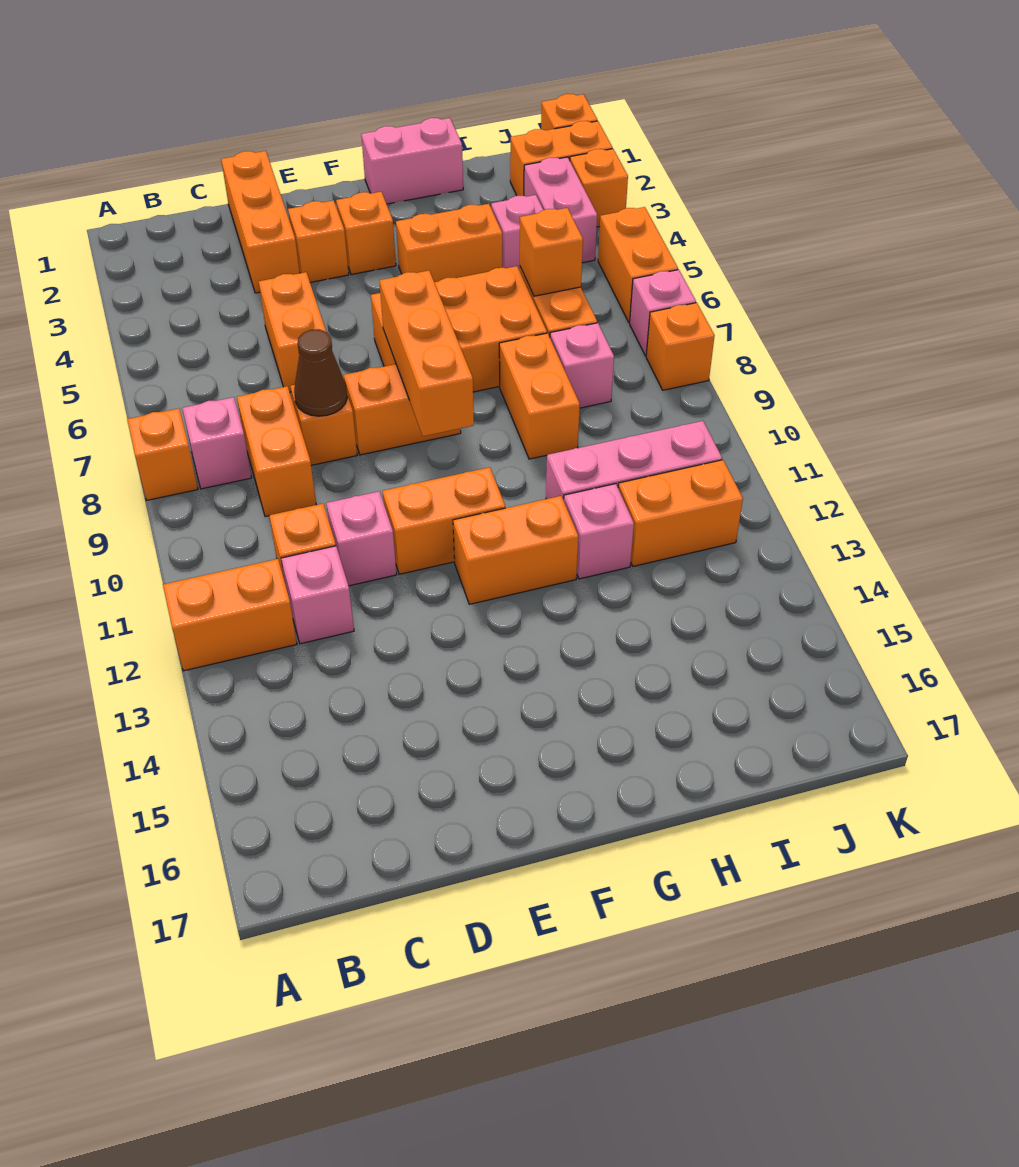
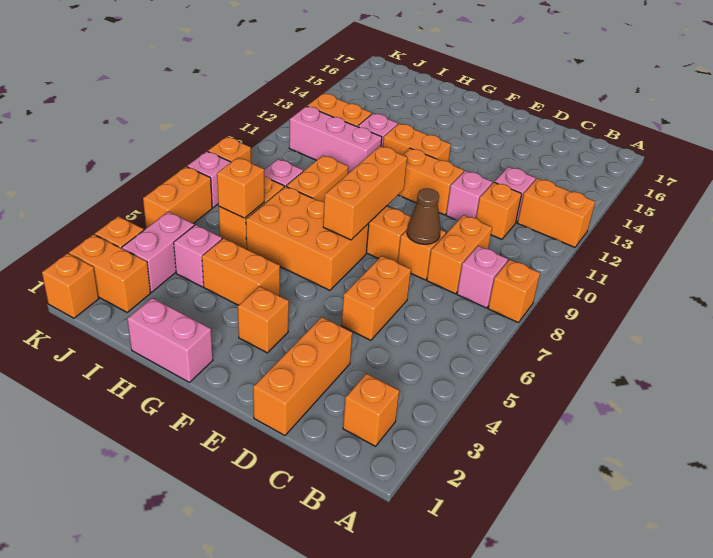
orange brick E3 level 1 -> orange brick B2 level 1

